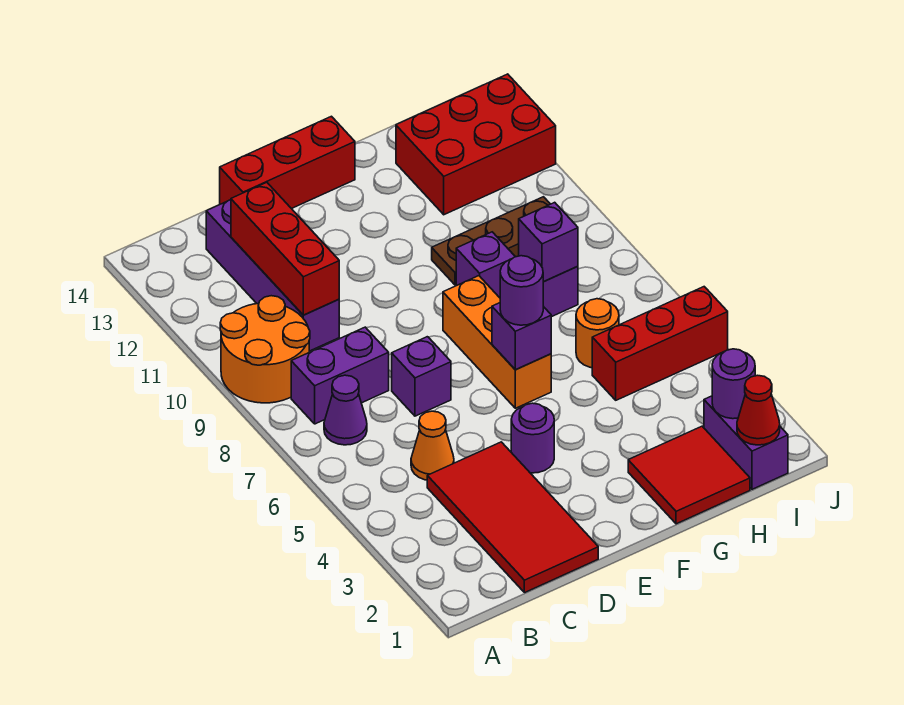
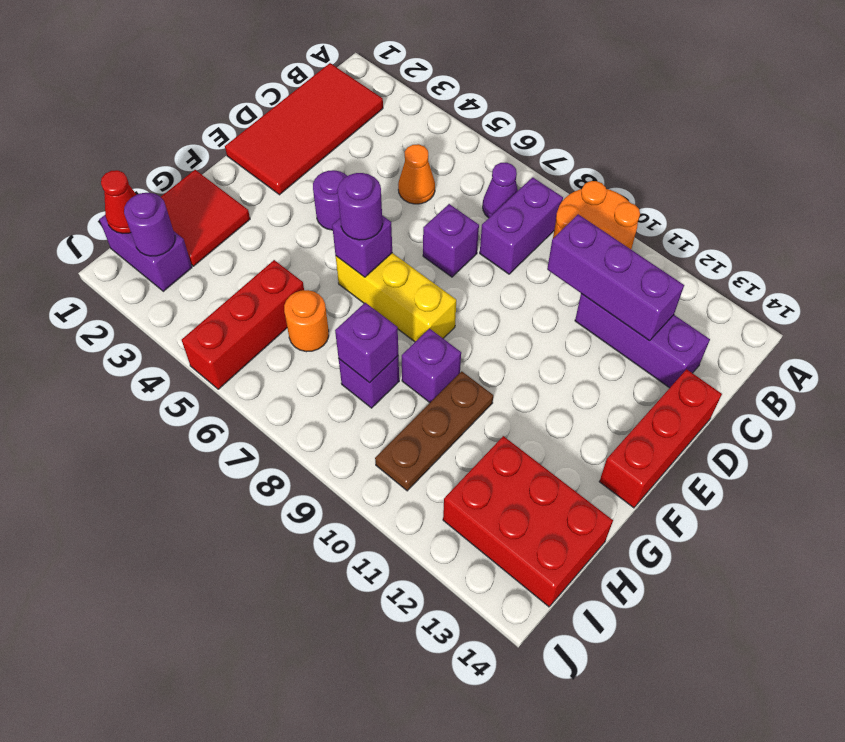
red tile C1:D4 level 1 -> red tile B1:E2 level 1
purple brick C10:C13 level 1 -> purple brick C11:C13 level 1
red brick C10:C12 level 2 -> purple brick C10:C12 level 2
orange brick F6:F8 level 1 -> yellow brick F6:F8 level 1
red brick H12:J13 level 1 -> red brick H12:I14 level 1

